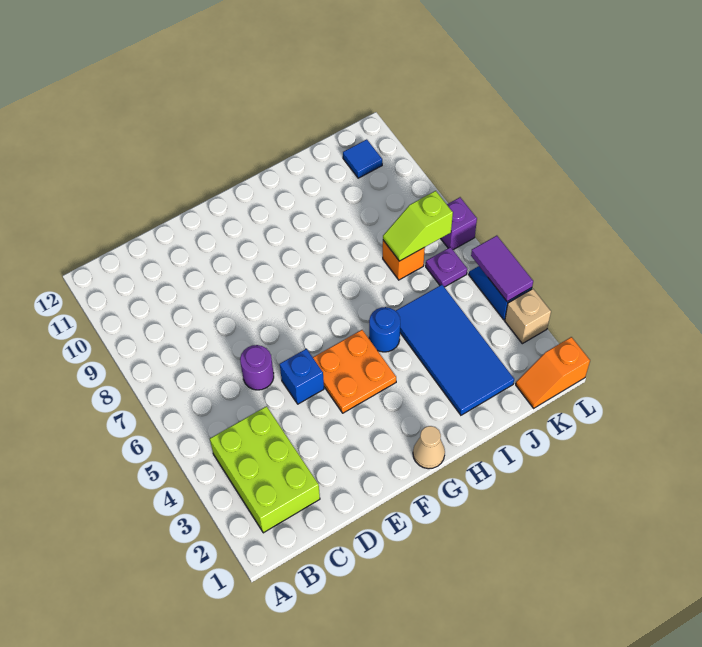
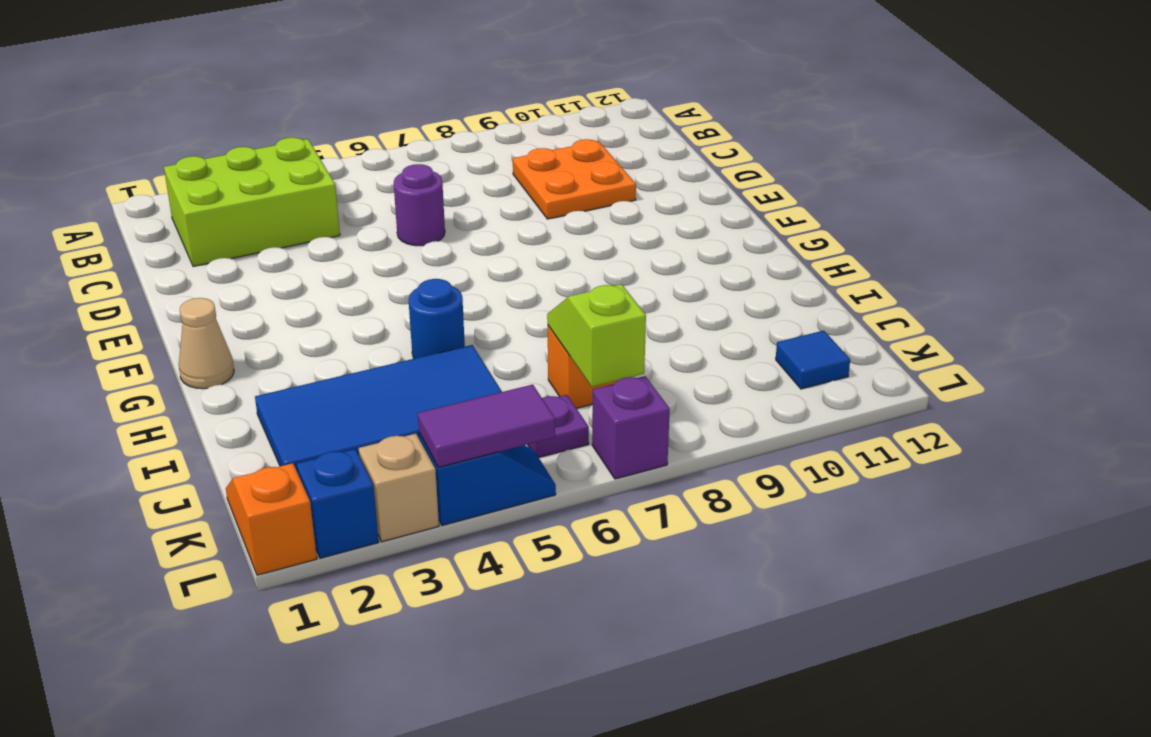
blue brick E5 level 1 -> blue brick L2 level 1
orange plate F4:G5 level 1 -> orange plate C9:D10 level 1

